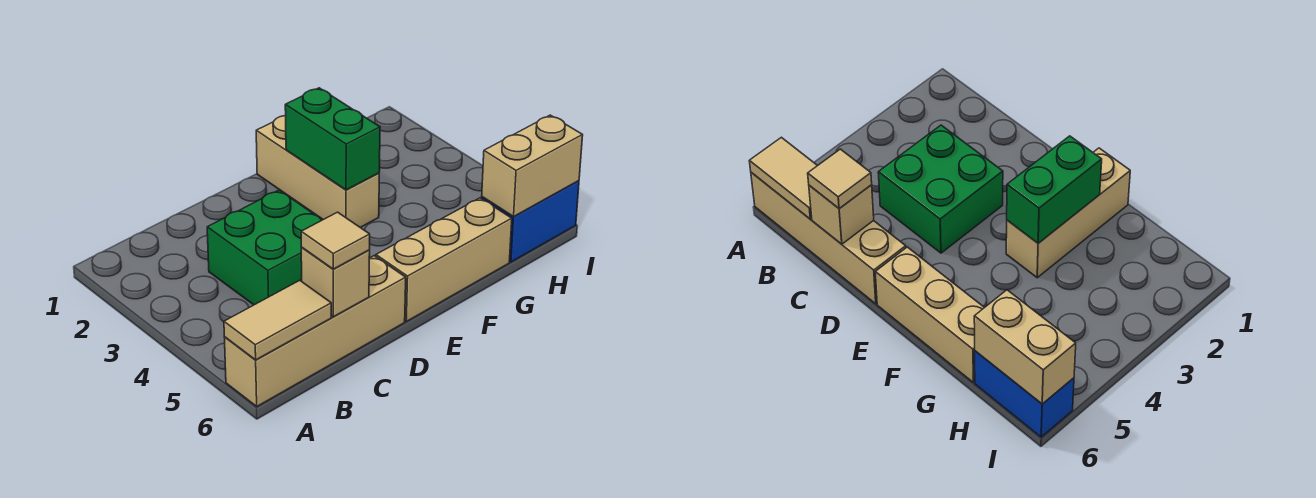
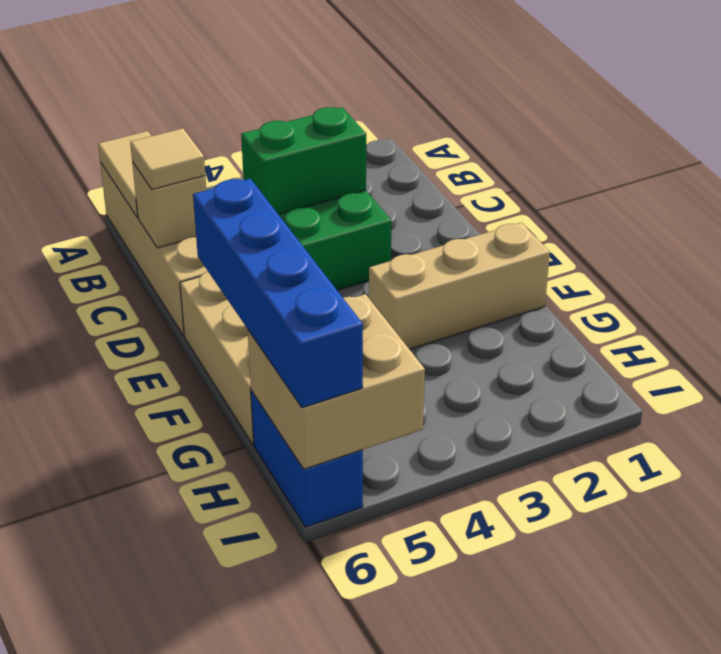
green brick F2:F3 level 2 -> green brick C3:C4 level 2
none -> blue brick F6:I6 level 3
tan brick H6:I6 level 2 -> tan brick H5:I6 level 2

